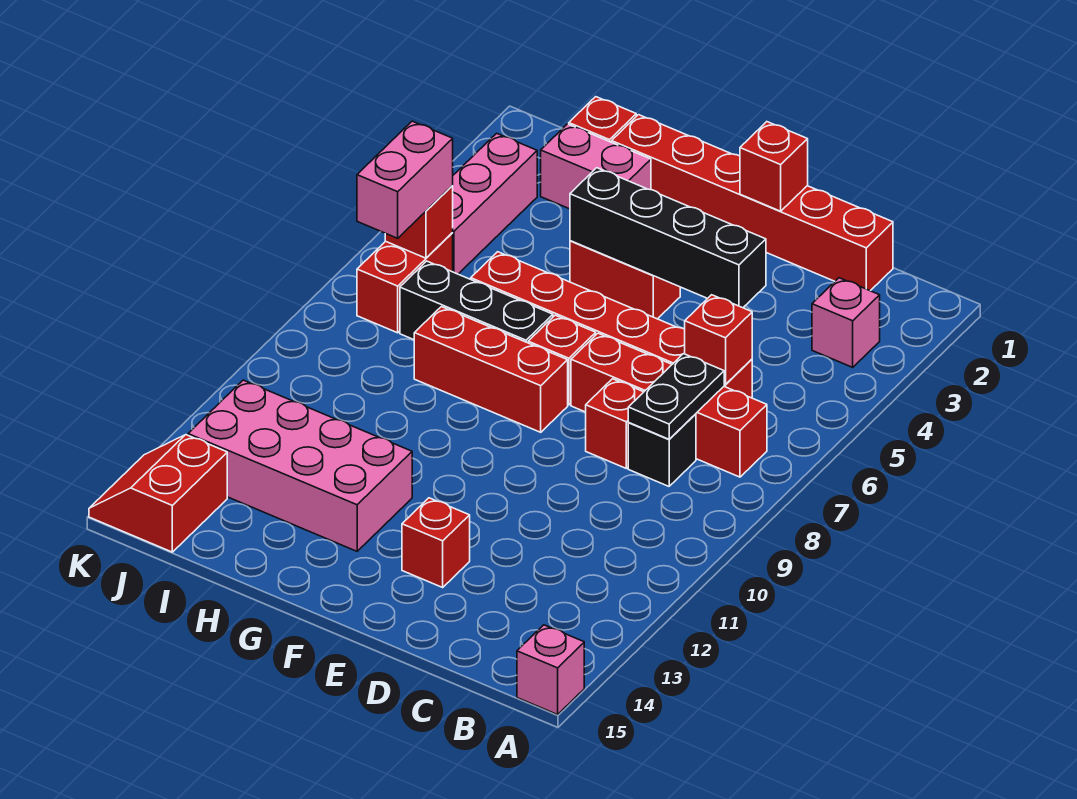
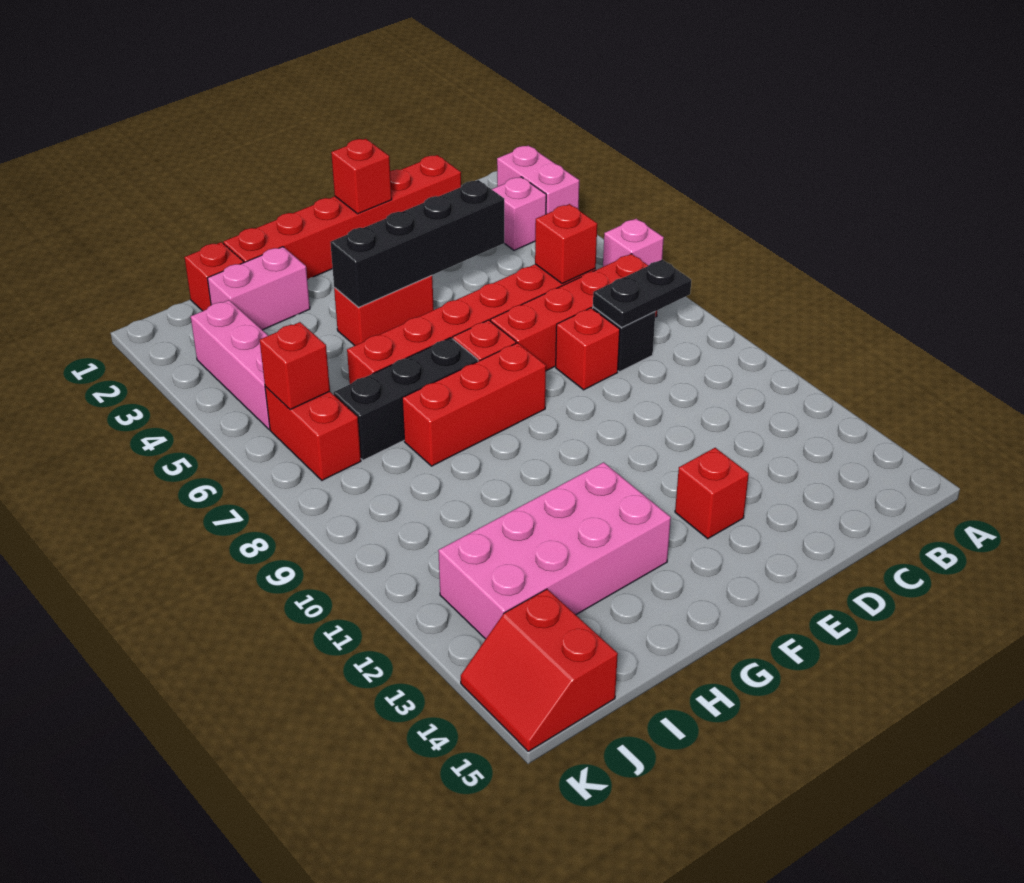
pink brick A15 level 1 -> pink brick A6 level 1
black plate C7:C8 level 2 -> black plate B8:C8 level 2
pink brick J6:J7 level 3 -> pink brick A2:A3 level 1

